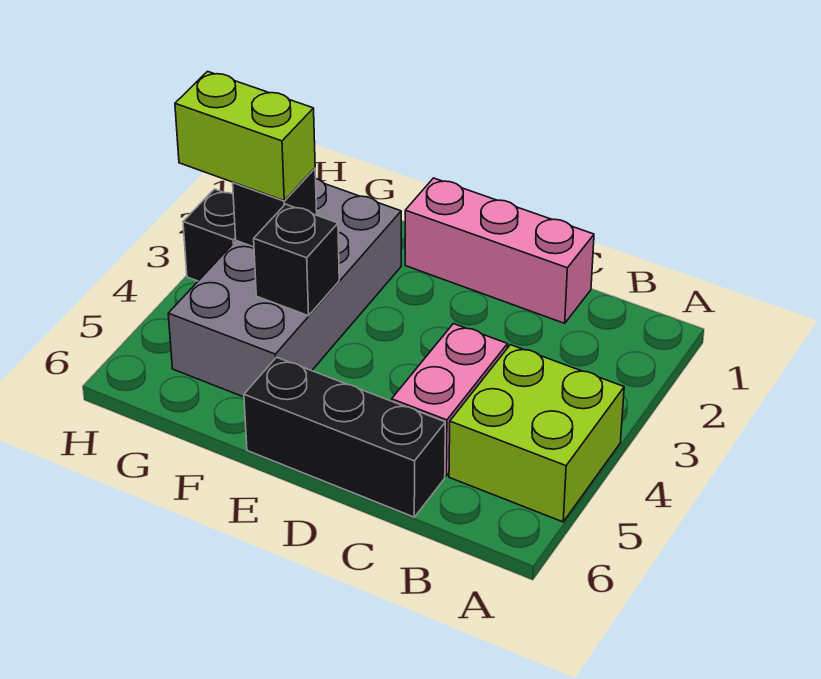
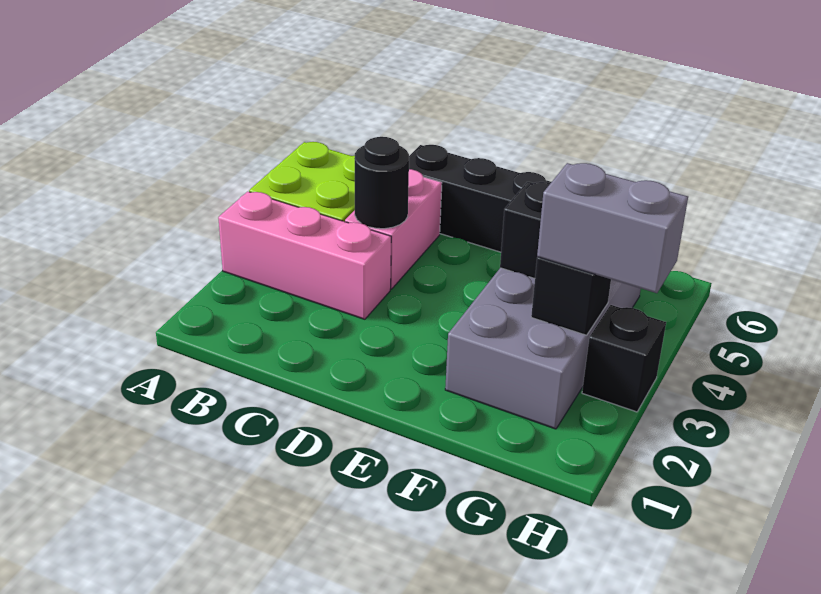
pink brick C1:E1 level 1 -> pink brick A3:C3 level 1
none -> black round brick C4 level 2
lime brick G3:H3 level 3 -> grey brick G3:H3 level 3

